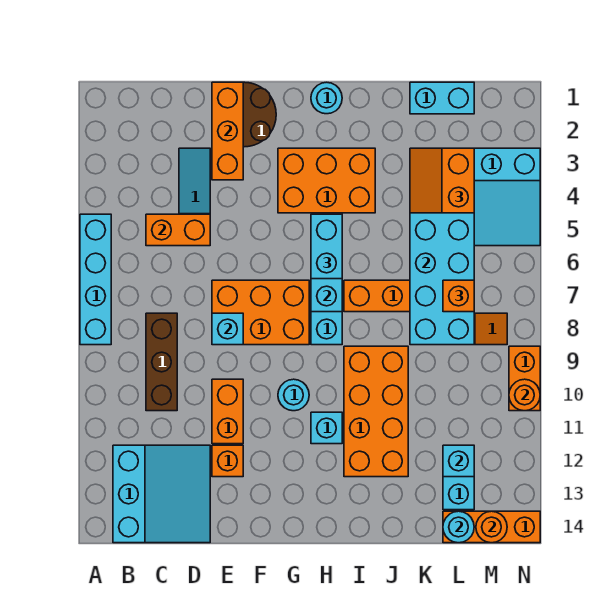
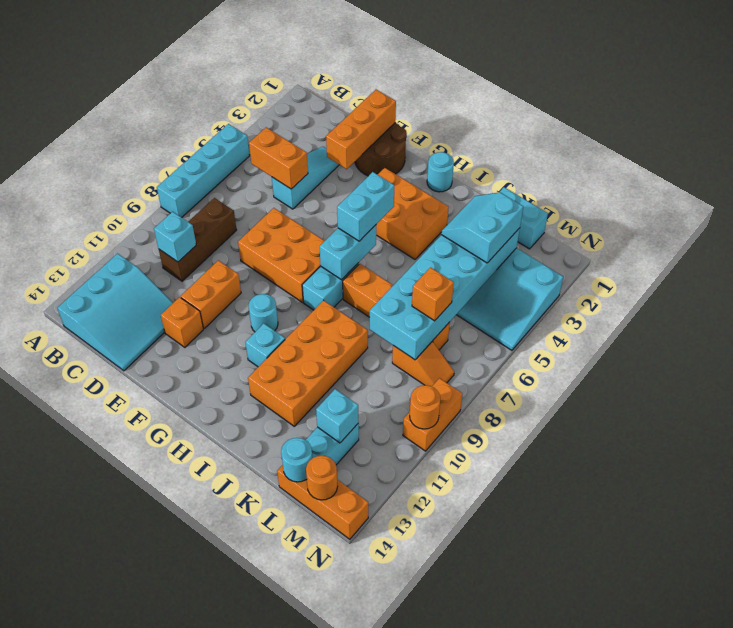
cyan brick E8 level 2 -> cyan brick C10 level 2
orange slope K3:L4 level 3 top L -> cyan slope K3:L4 level 3 top L

